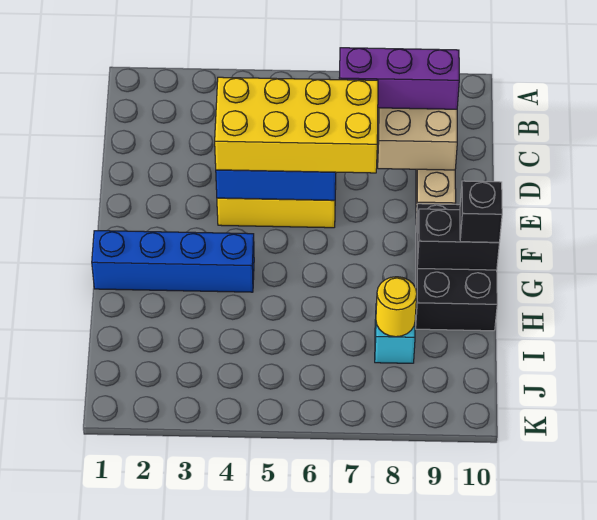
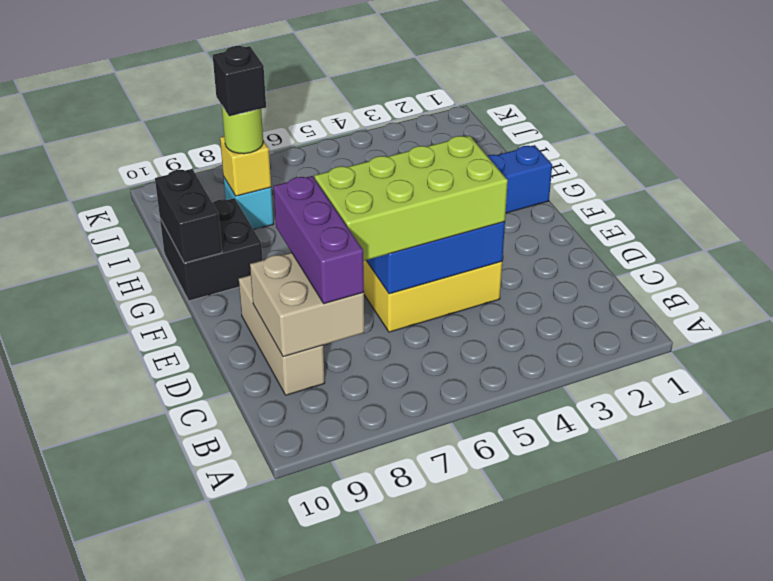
purple brick C7:C9 level 3 -> purple brick C8:E8 level 3
yellow brick D4:E7 level 3 -> lime brick D4:E7 level 3
black brick F9:H10 level 1 -> black brick G9:H10 level 1
black brick G9:G10 level 2 -> black brick G10:H10 level 2
black brick G10 level 3 -> black brick I8 level 4
yellow round brick I8 level 2 -> yellow brick I8 level 2
none -> lime round brick I8 level 3

